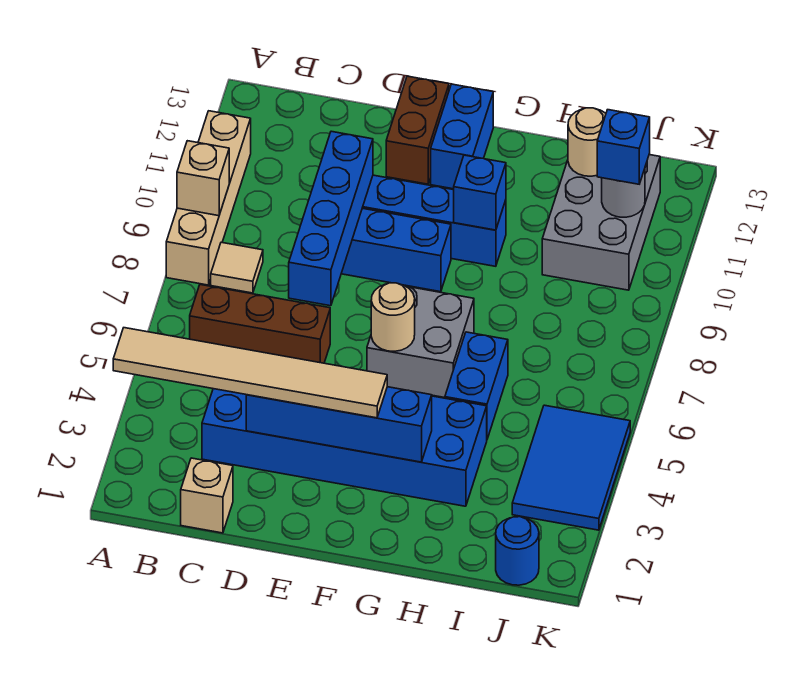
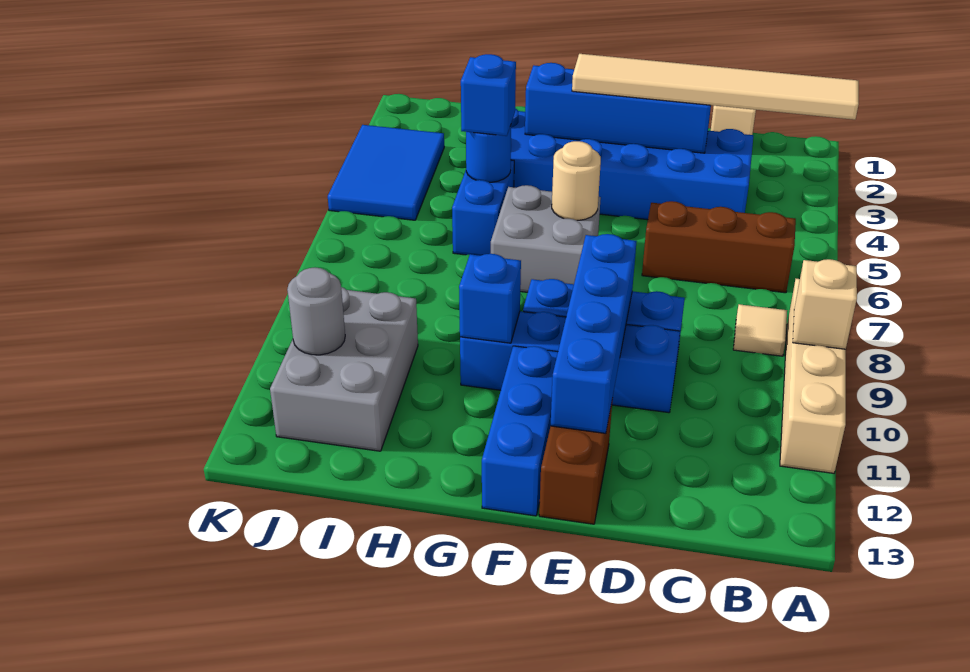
blue brick D7:D10 level 2 -> blue brick E9:E12 level 2
blue brick F12:F13 level 1 -> blue brick F11:F13 level 1
tan round brick I12 level 2 -> none
blue round brick J1 level 1 -> blue round brick H5 level 2
blue brick J11 level 3 -> blue brick H5 level 3

